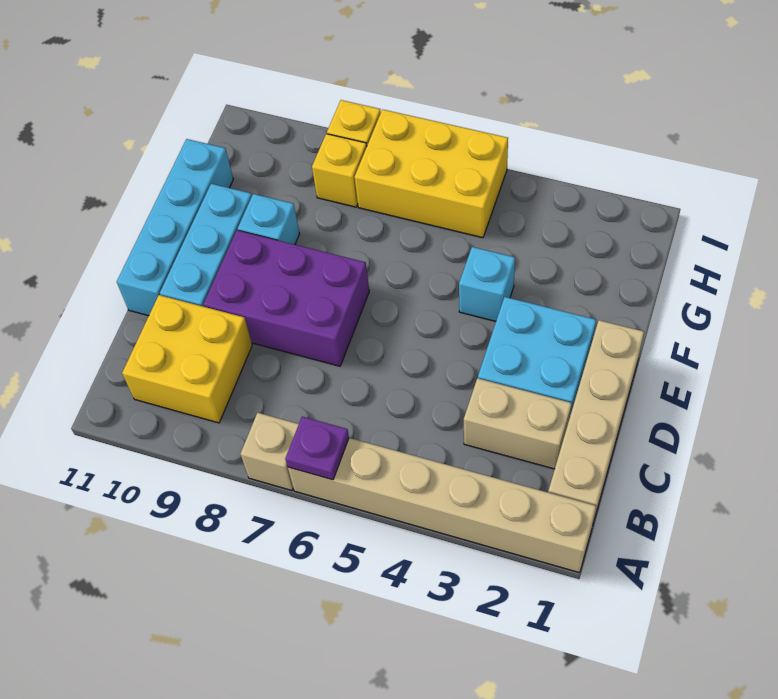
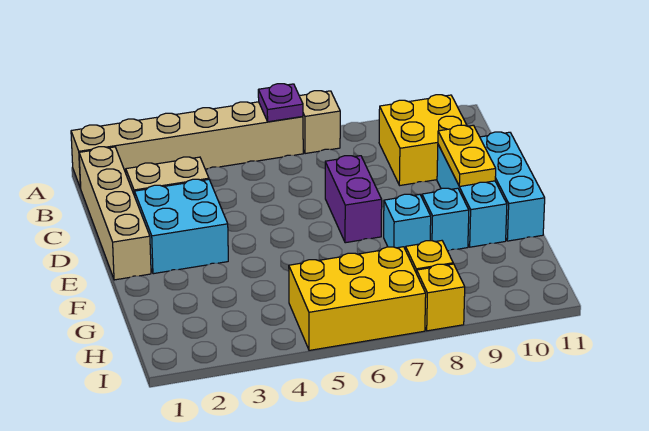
purple brick D7:E9 level 1 -> purple brick D7:E7 level 1
none -> yellow plate D10:E10 level 2
cyan brick D11:G11 level 1 -> cyan brick D11:F11 level 1
cyan brick F4 level 1 -> cyan brick F8 level 1

